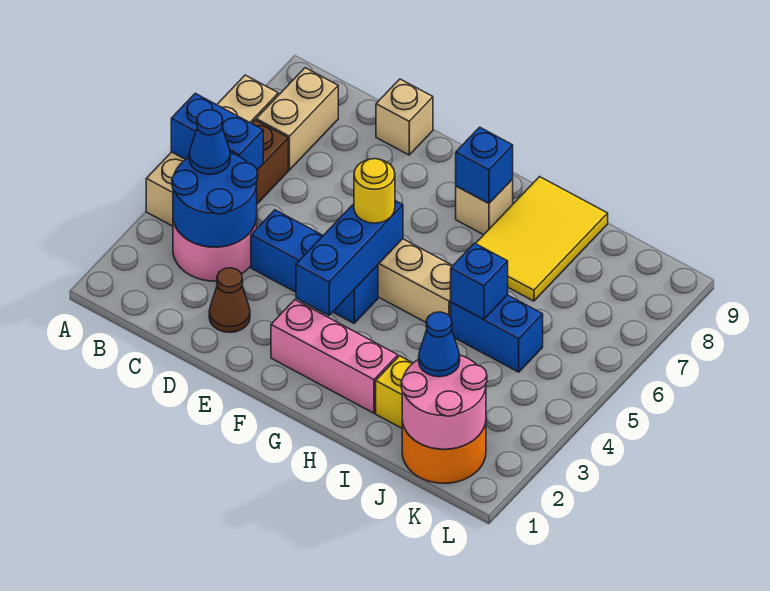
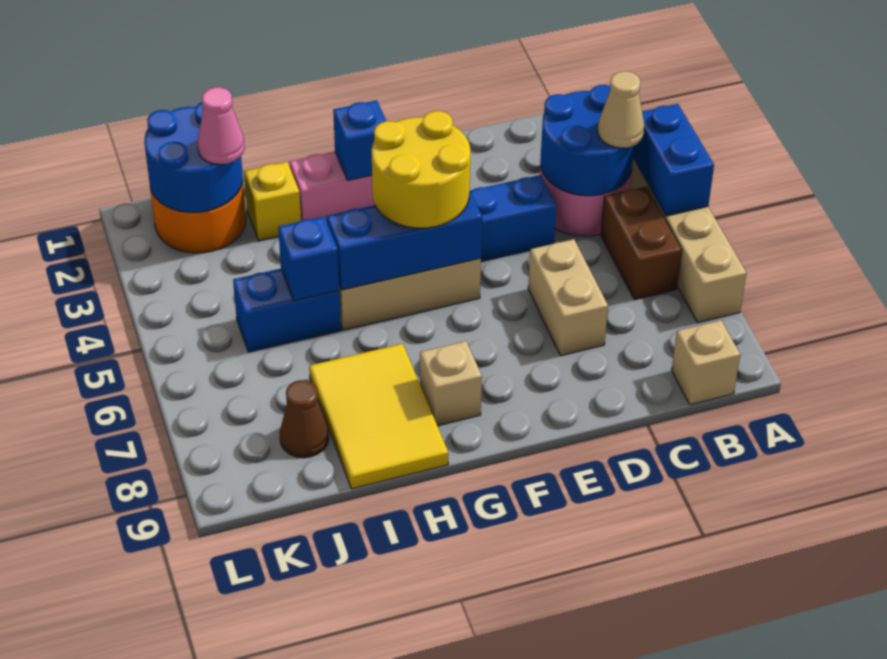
blue brick A5:B5 level 2 -> blue brick A4:A5 level 2
blue cone B4 level 3 -> tan cone B4 level 3
tan brick B7:B8 level 1 -> tan brick D6:D7 level 1
brown cone D2 level 1 -> brown cone J8 level 1
tan brick D9 level 1 -> tan brick B9 level 1
blue brick F3:F5 level 2 -> blue brick F5:H5 level 2
yellow round brick F5 level 3 -> yellow round brick F4:G5 level 3
blue brick G8 level 2 -> blue brick G2 level 2
pink round brick J1:K2 level 2 -> blue round brick J1:K2 level 2
blue cone J2 level 3 -> pink cone J2 level 3

